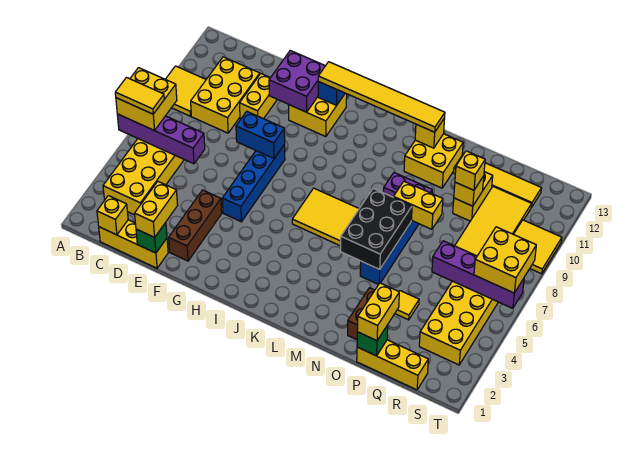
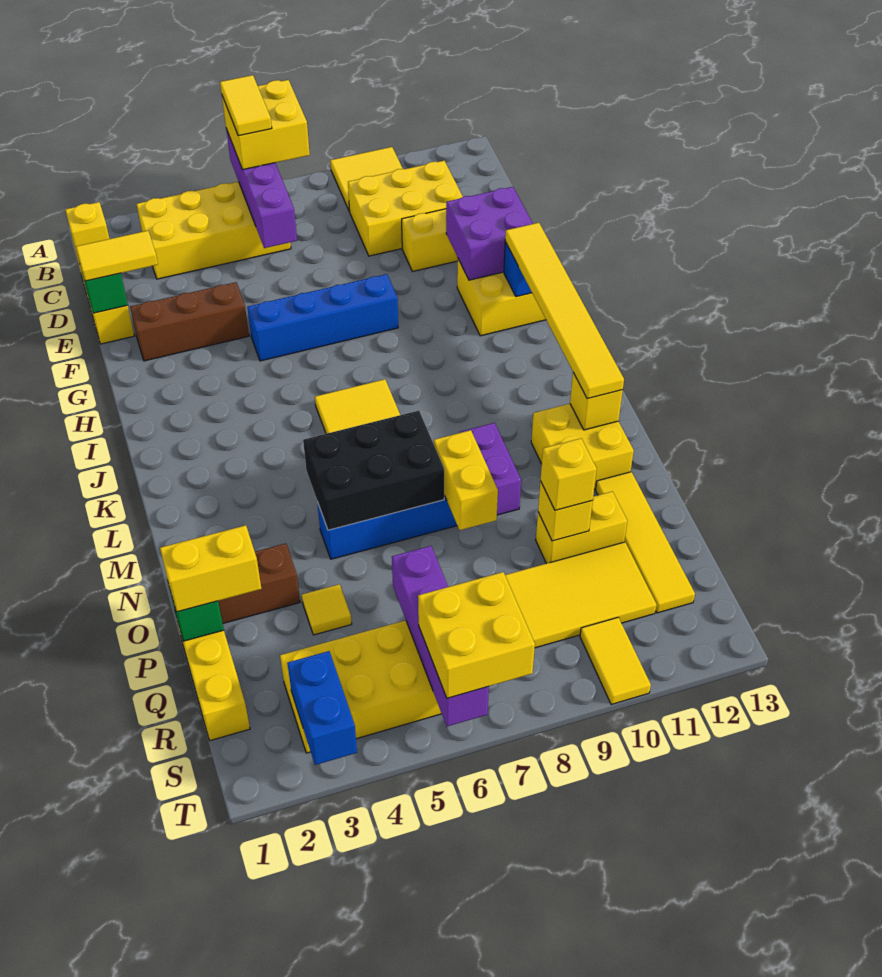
yellow brick E1:E2 level 3 -> yellow tile E1:E2 level 3
blue brick F8:G8 level 2 -> blue brick S3:T3 level 2
yellow tile S9:T10 level 1 -> yellow tile S10:T10 level 1

